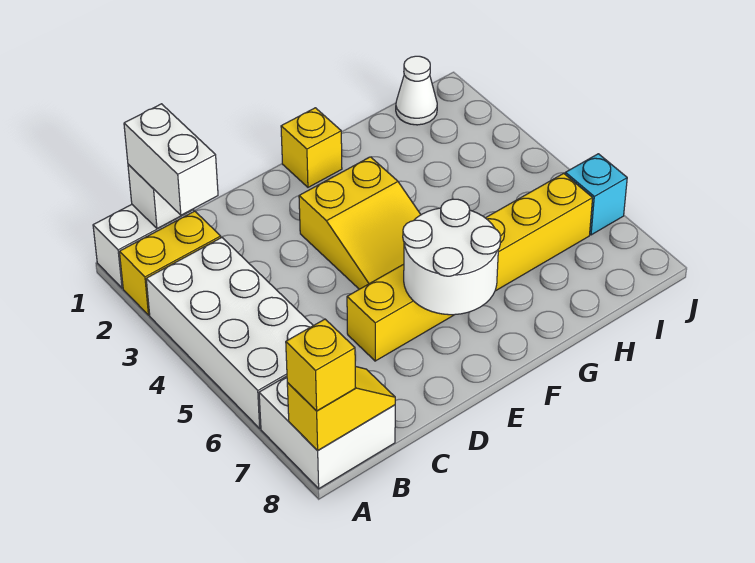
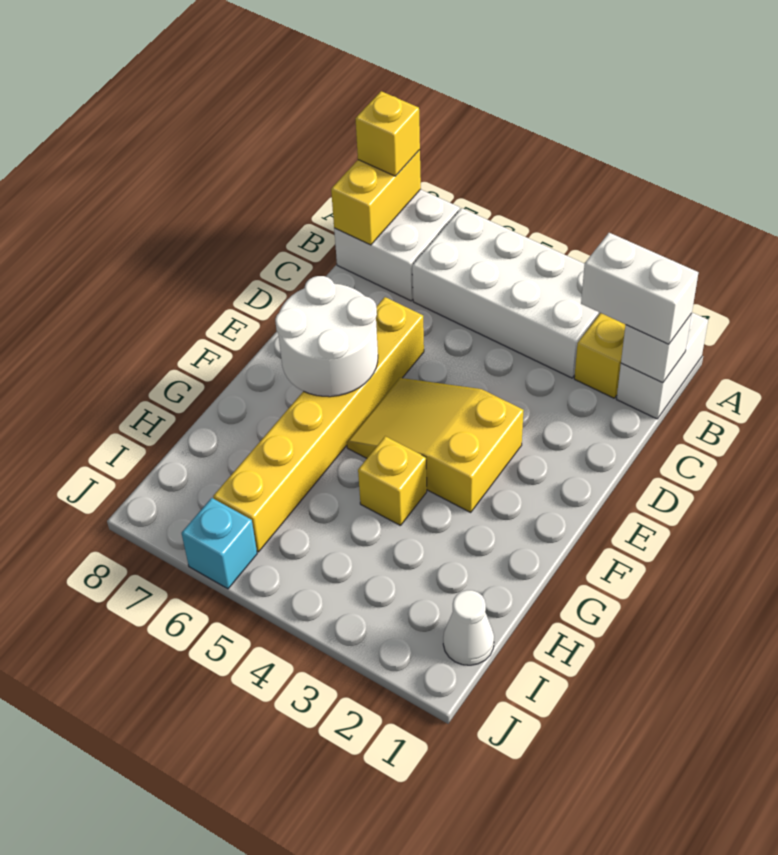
yellow slope A8:B8 level 2 top A -> yellow brick A8:B8 level 2
yellow brick F1 level 1 -> yellow brick G4 level 1

